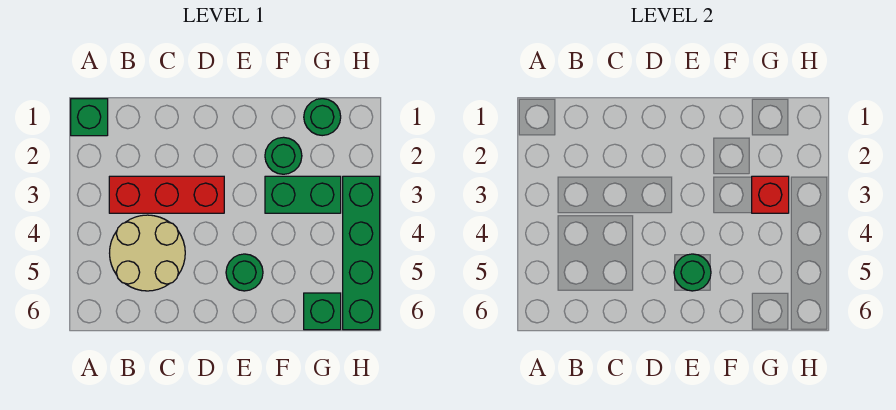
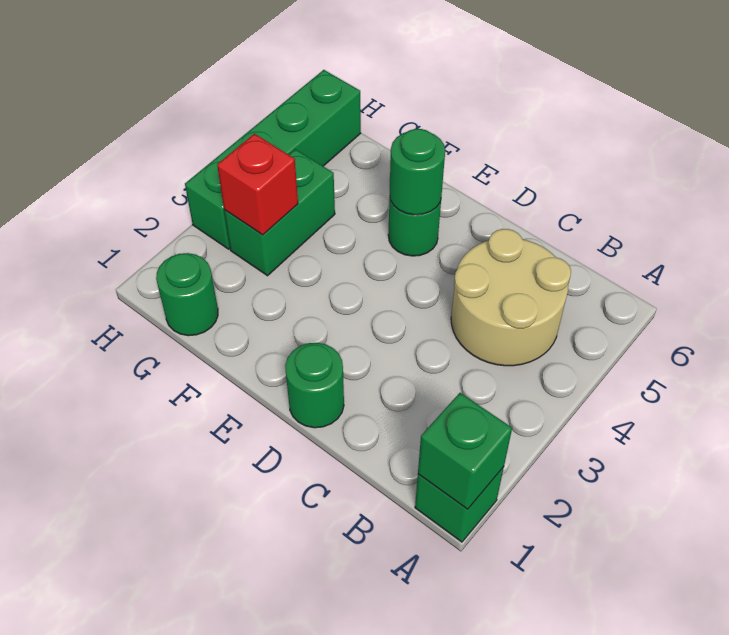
red brick B3:D3 level 1 -> none
green round brick F2 level 1 -> green round brick D1 level 1
green brick F3:G3 level 1 -> green brick G3:G4 level 1
green brick G6 level 1 -> green brick A1 level 2

